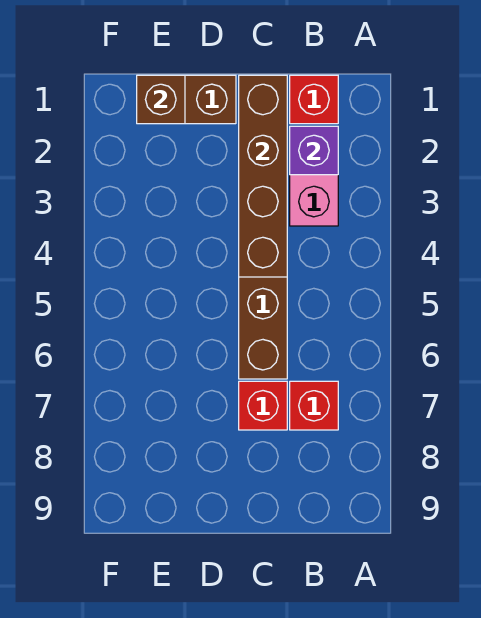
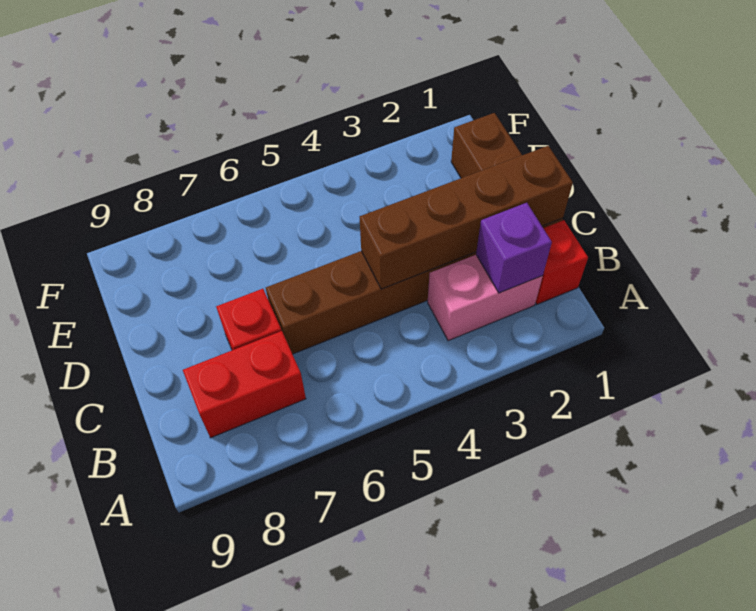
red brick B7 level 1 -> red brick B7:B8 level 1
brown brick E1 level 2 -> none

